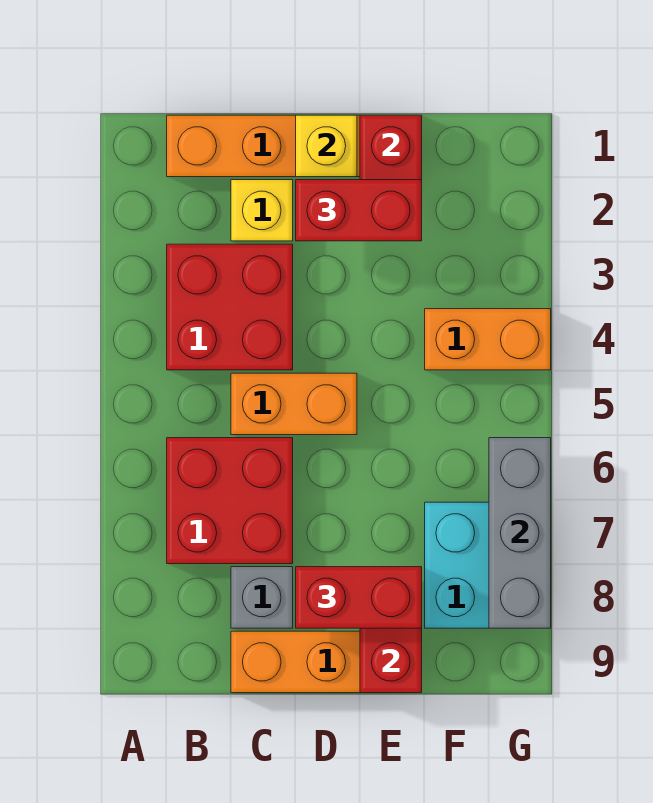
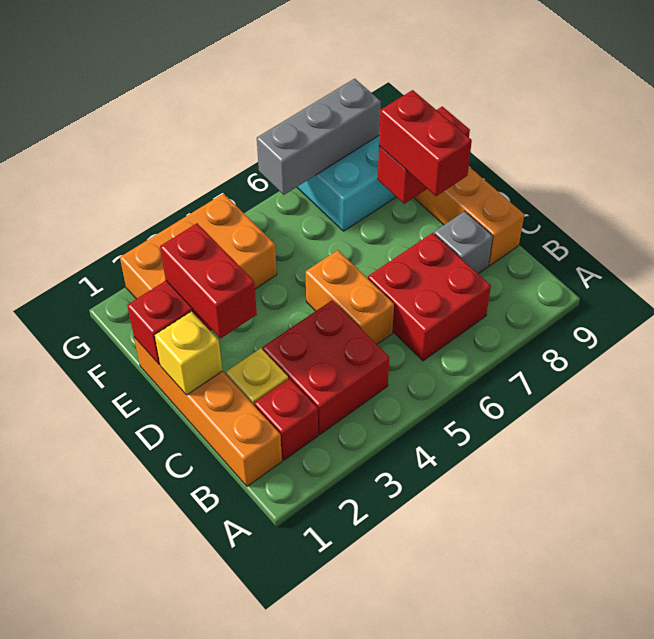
none -> red brick B2 level 1
orange brick F4:G4 level 1 -> orange brick F2:G4 level 1

